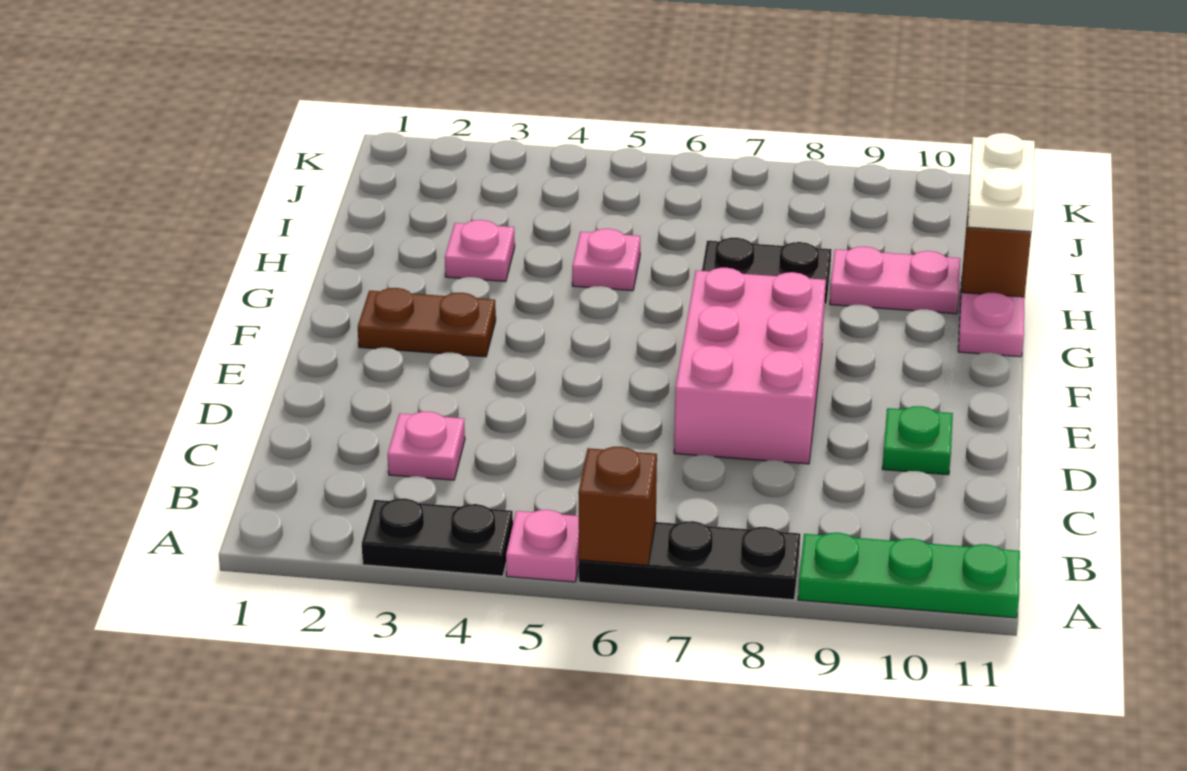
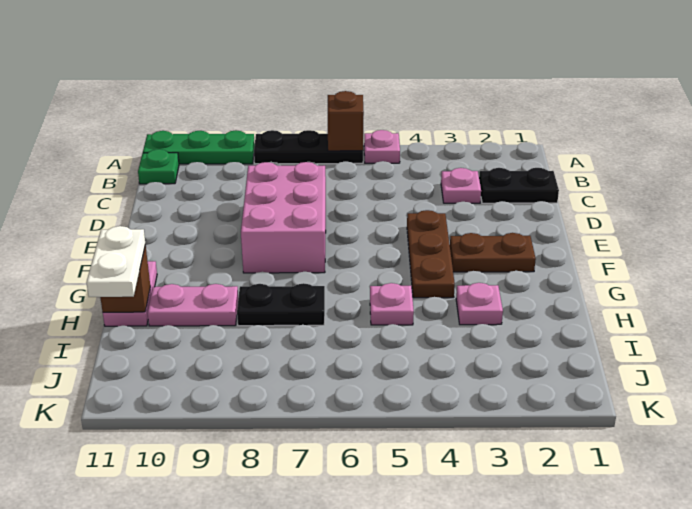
black plate A3:A4 level 1 -> black plate C1:C2 level 1
green plate D10 level 1 -> green plate B11 level 1
none -> brown plate E4:G4 level 1

